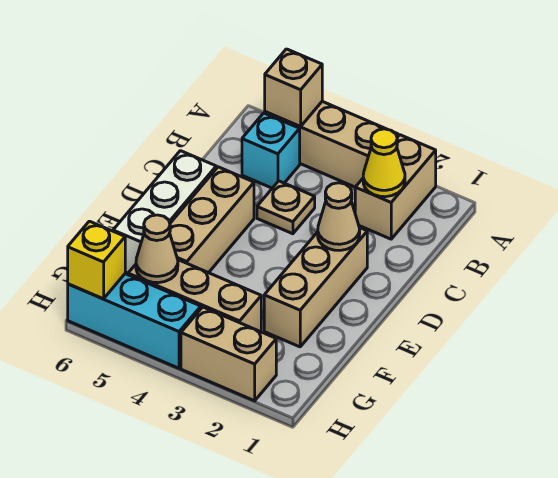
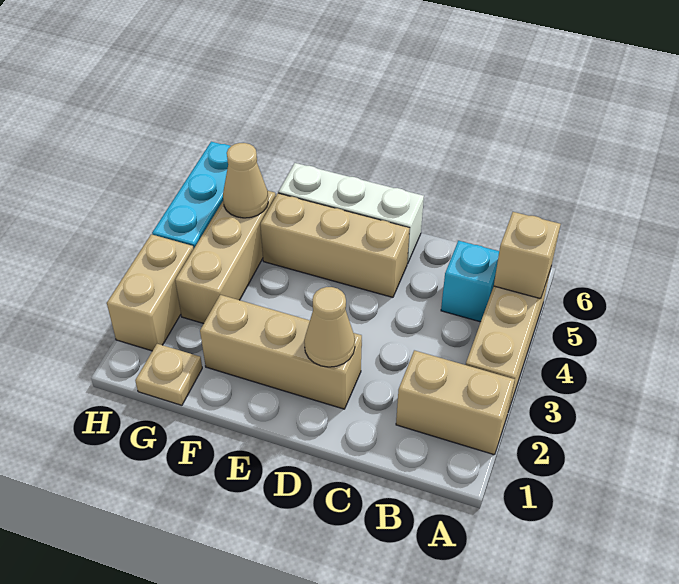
yellow cone B2 level 2 -> none
tan plate C4 level 1 -> tan plate G1 level 1
yellow brick H6 level 2 -> none

